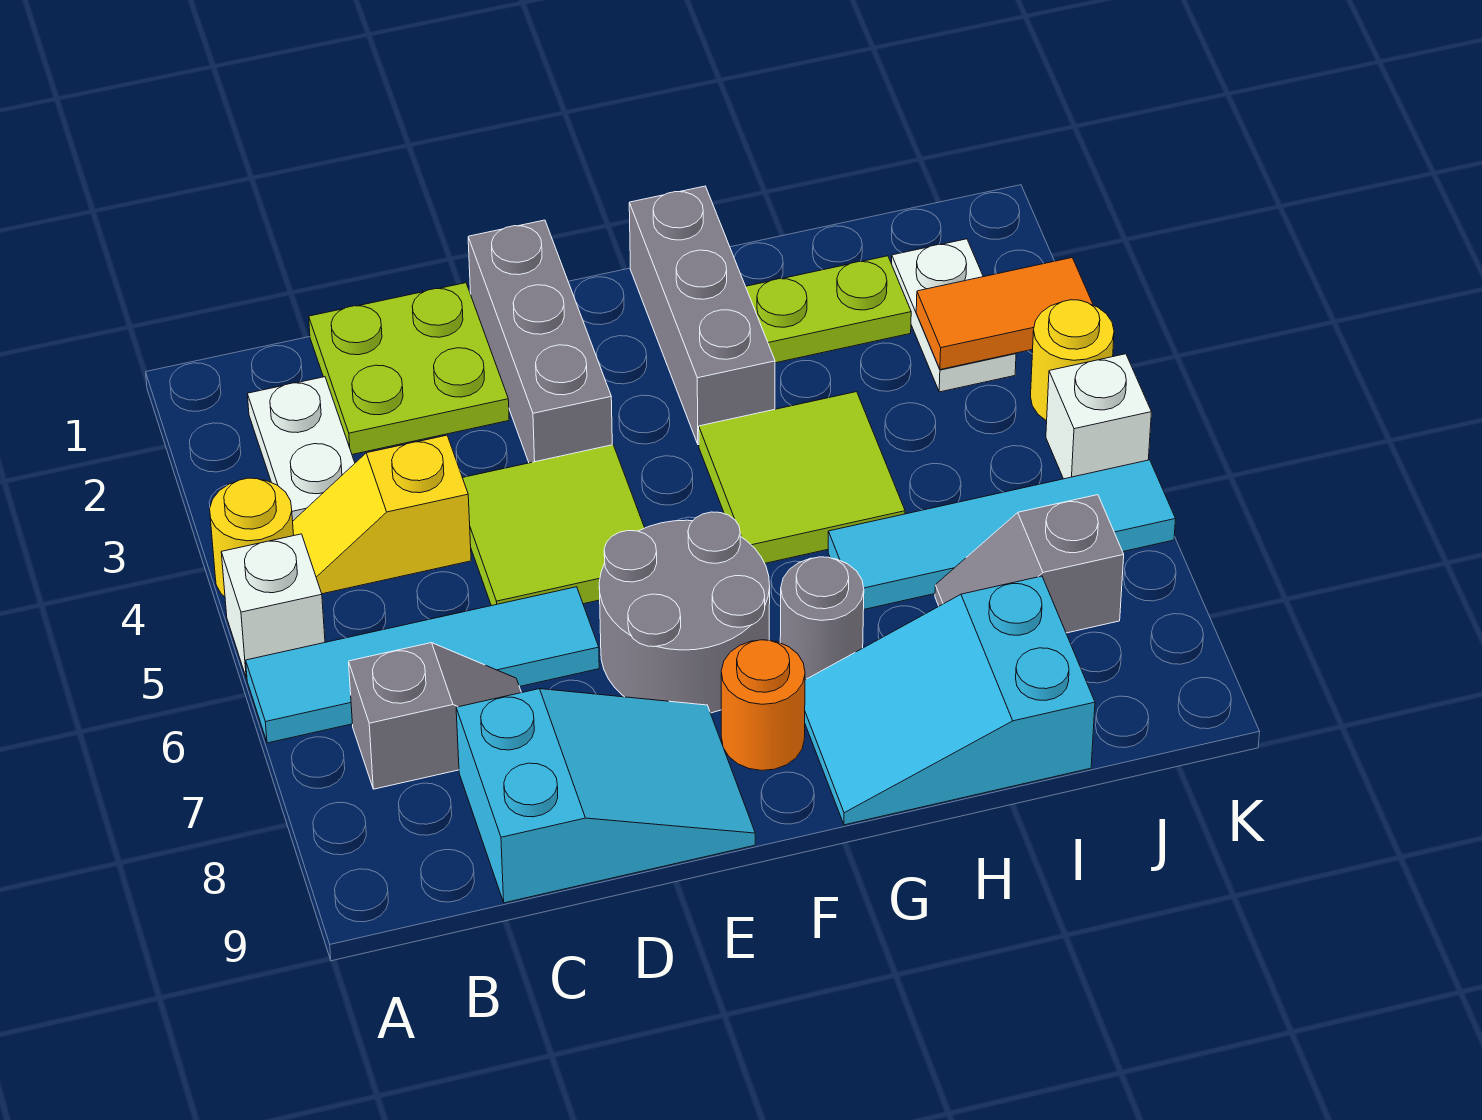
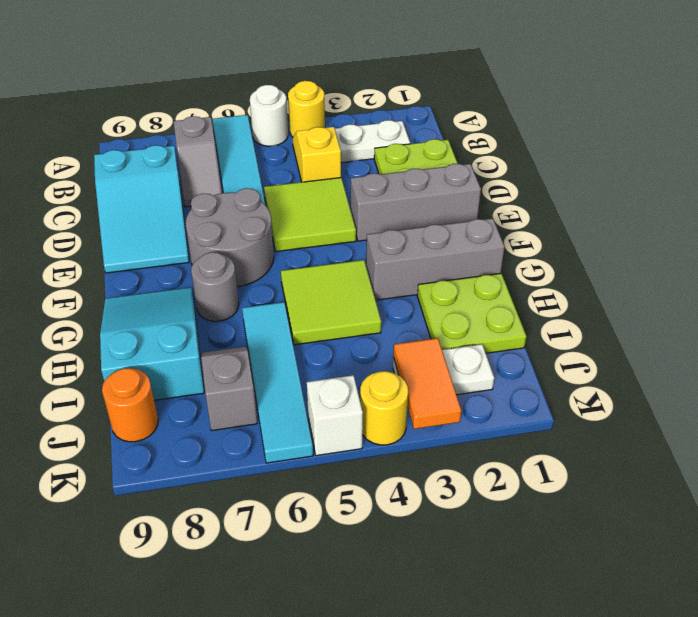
white brick A5 level 1 -> white round brick A5 level 1
orange round brick F8 level 1 -> orange round brick J9 level 1
lime plate H2:I2 level 1 -> lime plate H1:I2 level 1

